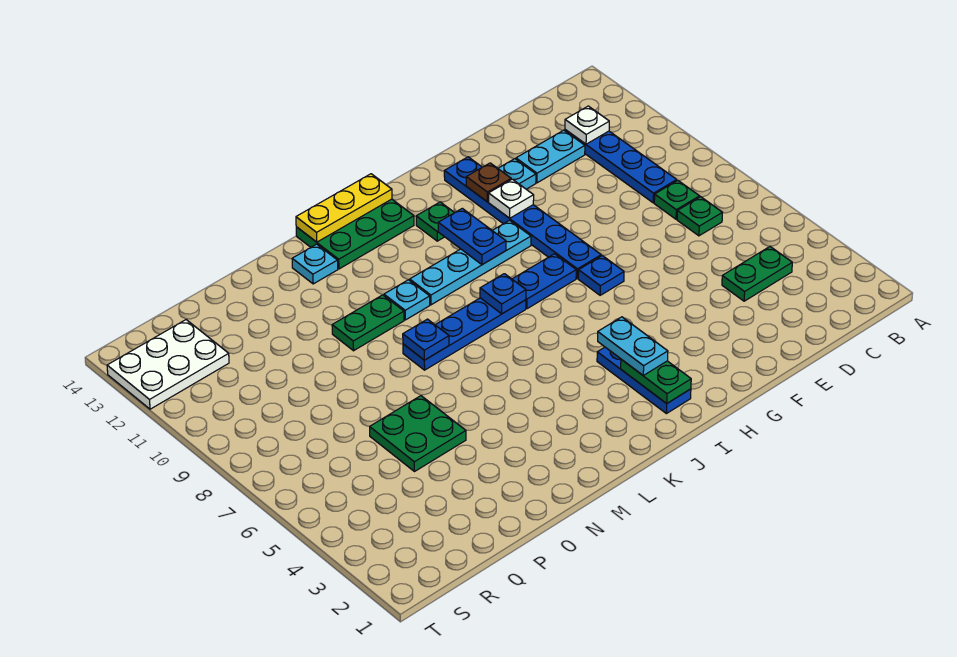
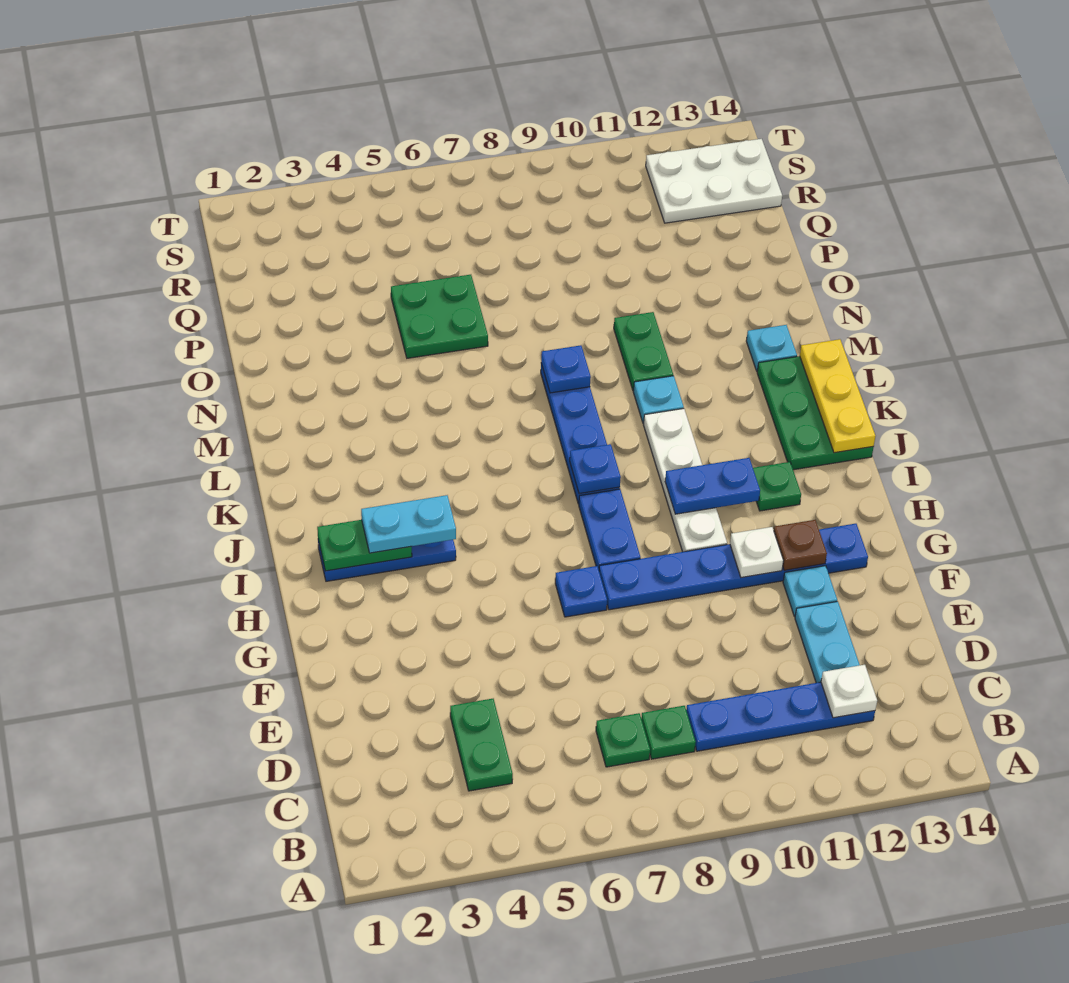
cyan plate H10:K10 level 1 -> white plate H10:K10 level 1
white plate R12:T13 level 1 -> white plate R12:S14 level 1

